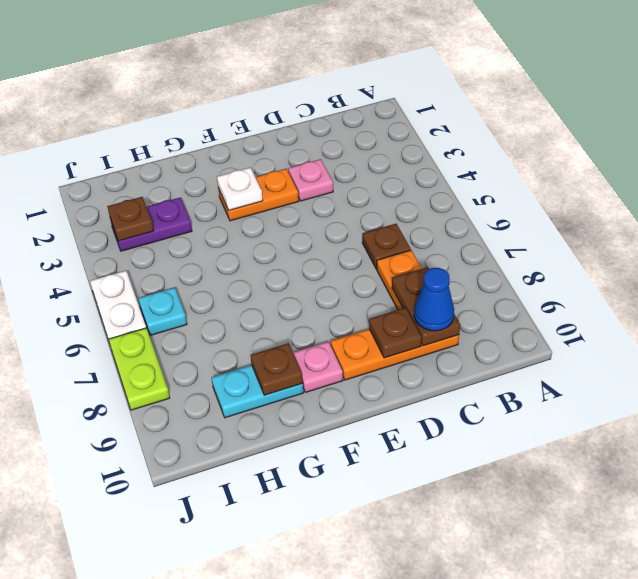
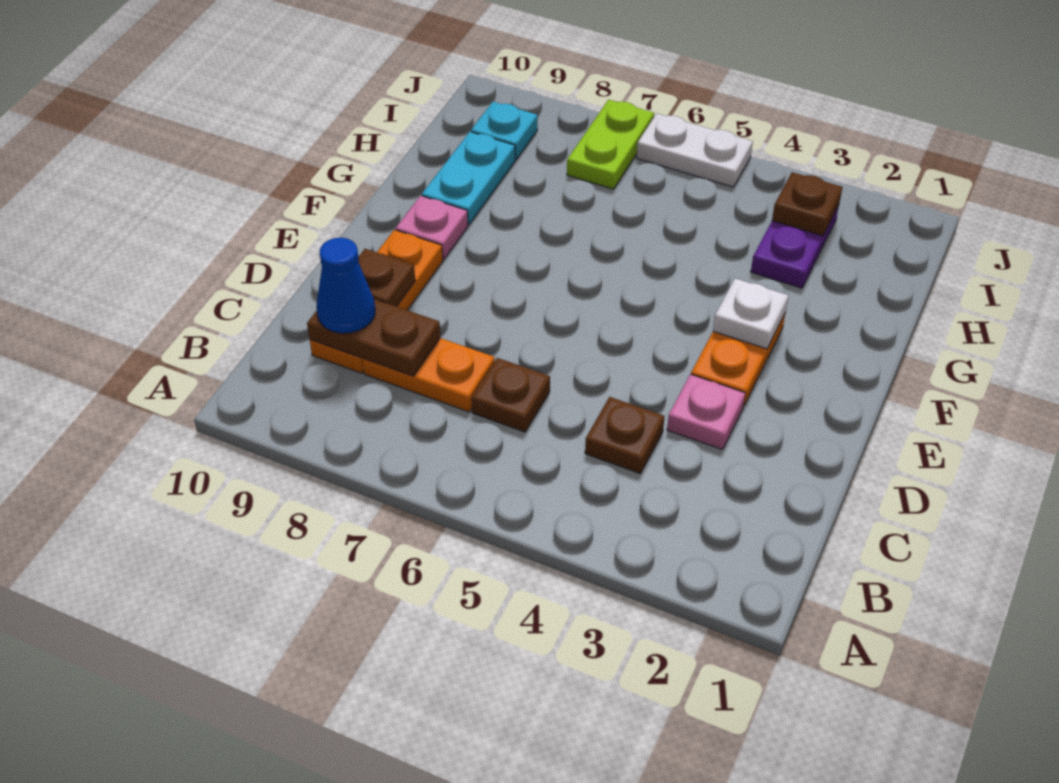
brown plate G9 level 2 -> brown plate C4 level 1
cyan plate I6 level 1 -> cyan plate I9 level 1
lime plate J7:J8 level 1 -> lime plate I7:J7 level 1

